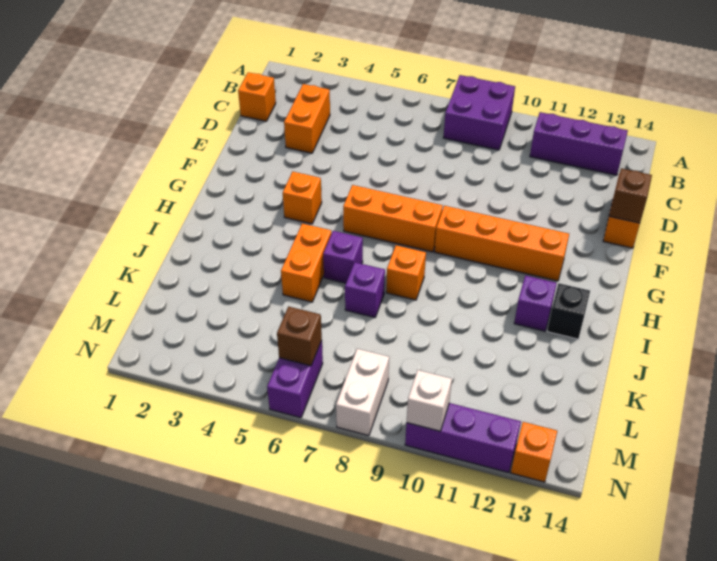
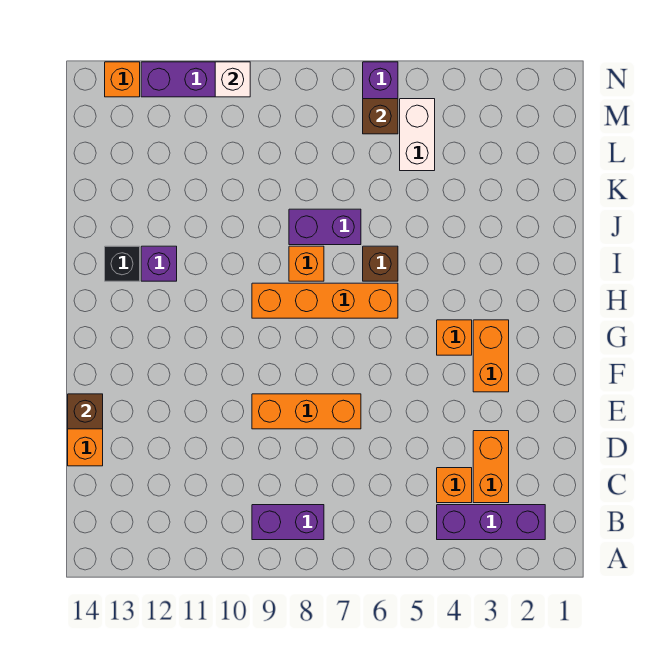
purple brick A8:B9 level 1 -> purple brick B8:B9 level 1
purple brick B11:B13 level 1 -> purple brick B2:B4 level 1
orange brick C1 level 1 -> orange brick C4 level 1
orange brick G6:G8 level 1 -> orange brick E7:E9 level 1
orange brick G9:G12 level 1 -> orange brick H6:H9 level 1
orange brick I5:J5 level 1 -> orange brick F3:G3 level 1
purple brick I6 level 1 -> brown brick I6 level 1
purple brick J7 level 1 -> purple brick J7:J8 level 1
white brick M8:N8 level 1 -> white brick L5:M5 level 1

